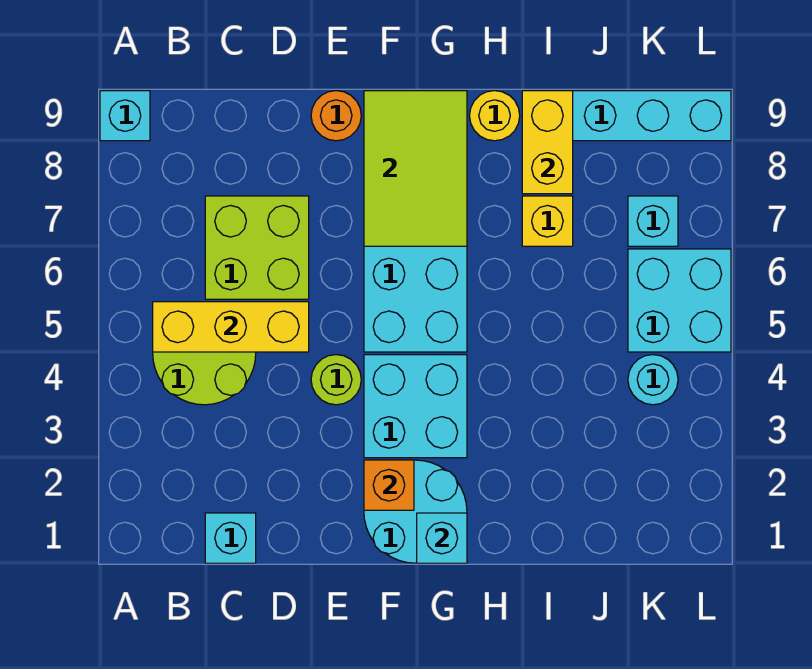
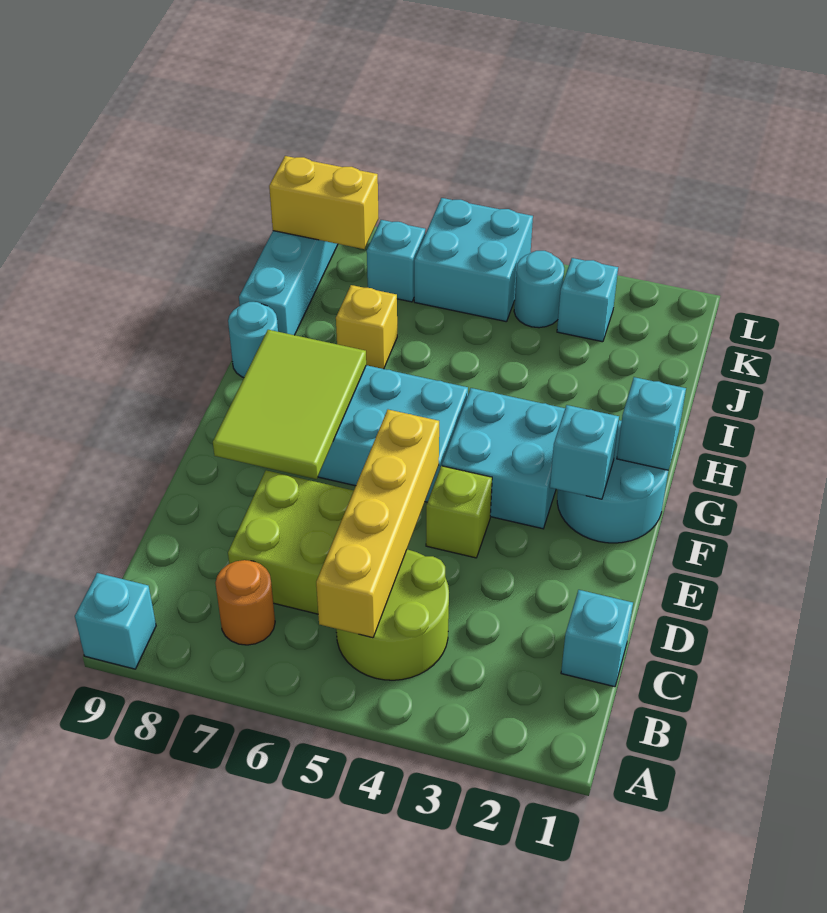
yellow brick B5:D5 level 2 -> yellow brick B5:E5 level 2
lime round brick E4 level 1 -> lime brick E4 level 1
orange round brick E9 level 1 -> orange round brick B7 level 1
orange brick F2 level 2 -> cyan brick F2 level 2
lime tile F7:G9 level 2 -> lime tile E7:G8 level 2
yellow round brick H9 level 1 -> cyan round brick H9 level 1
yellow brick I8:I9 level 2 -> yellow brick K8:K9 level 2
none -> cyan brick K3 level 1

